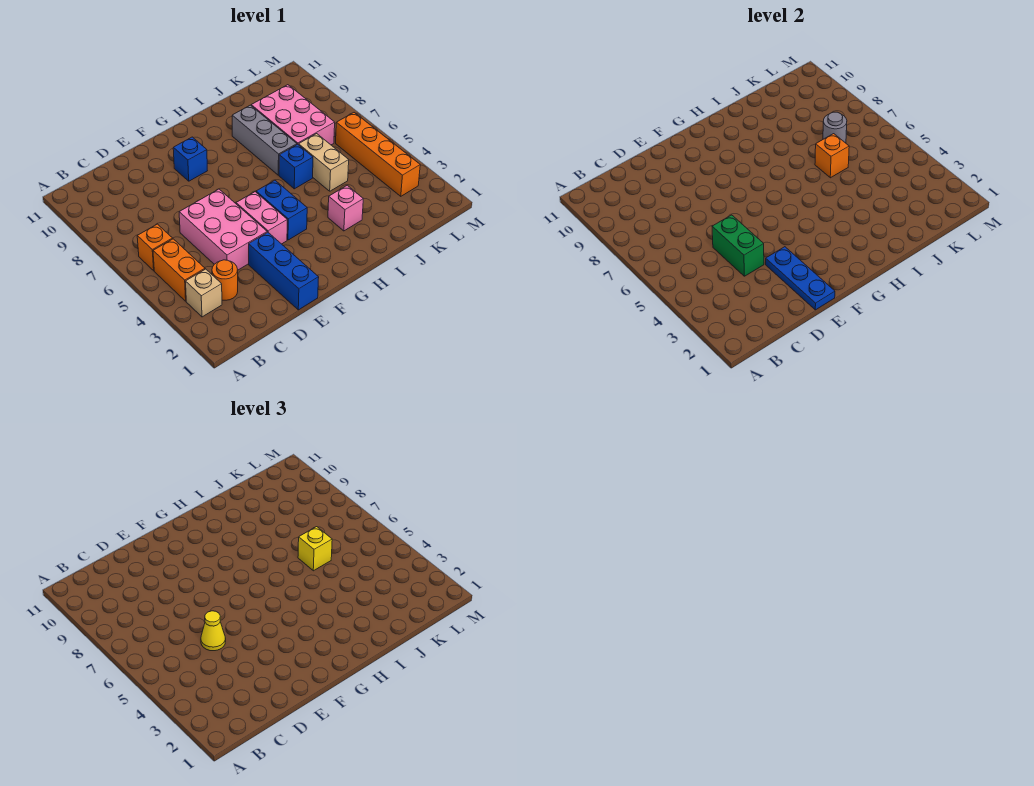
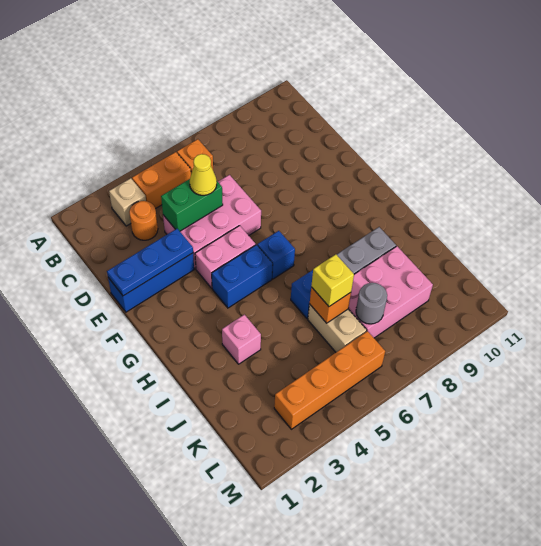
blue brick F9 level 1 -> blue brick G6 level 1
tan brick J5:J6 level 1 -> tan brick J6:K6 level 1

